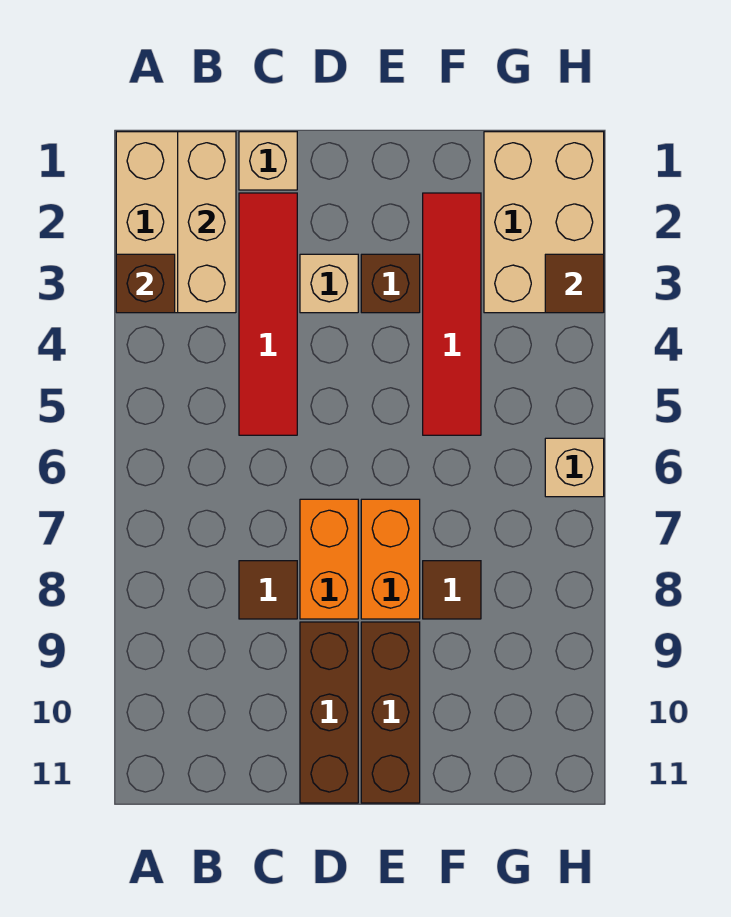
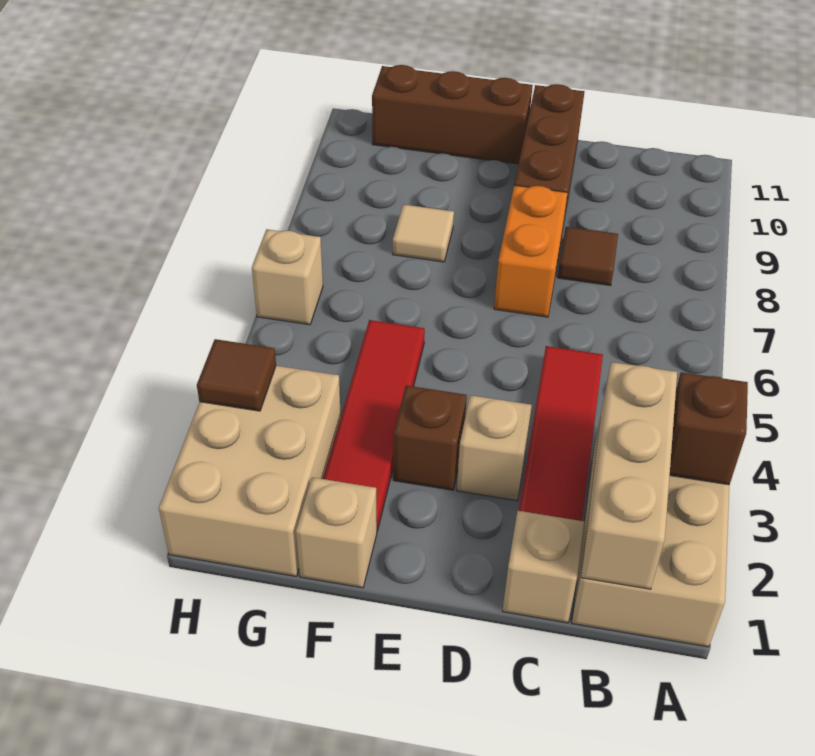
orange brick E7:E8 level 1 -> none
brown brick E9:E11 level 1 -> brown brick E11:G11 level 1
none -> tan brick F1 level 1
brown tile F8 level 1 -> tan tile F8 level 1

